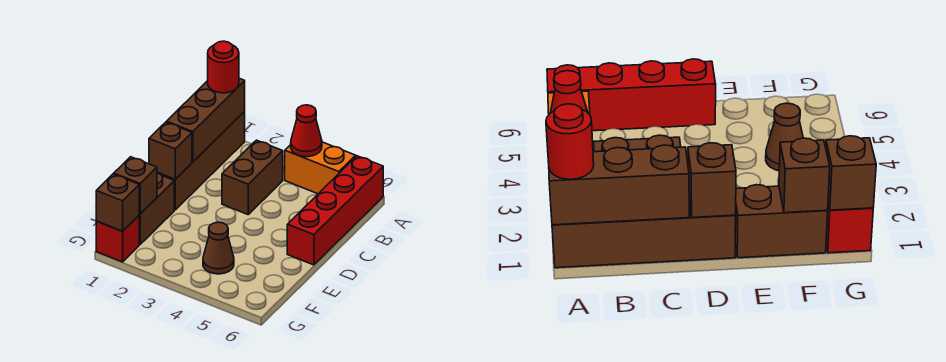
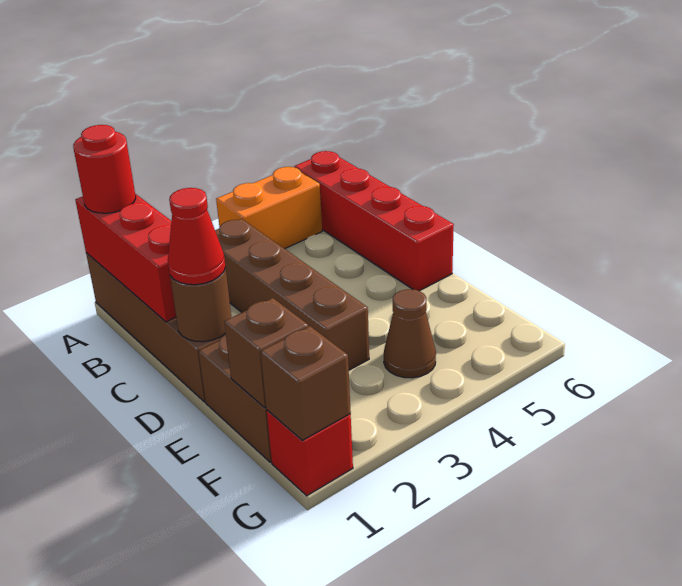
brown brick A1:C1 level 2 -> red brick A1:C1 level 2
red cone A4 level 2 -> red cone D1 level 3
brown brick B3:C3 level 1 -> brown brick B3:E3 level 1
brown brick D1 level 2 -> brown round brick D1 level 2

